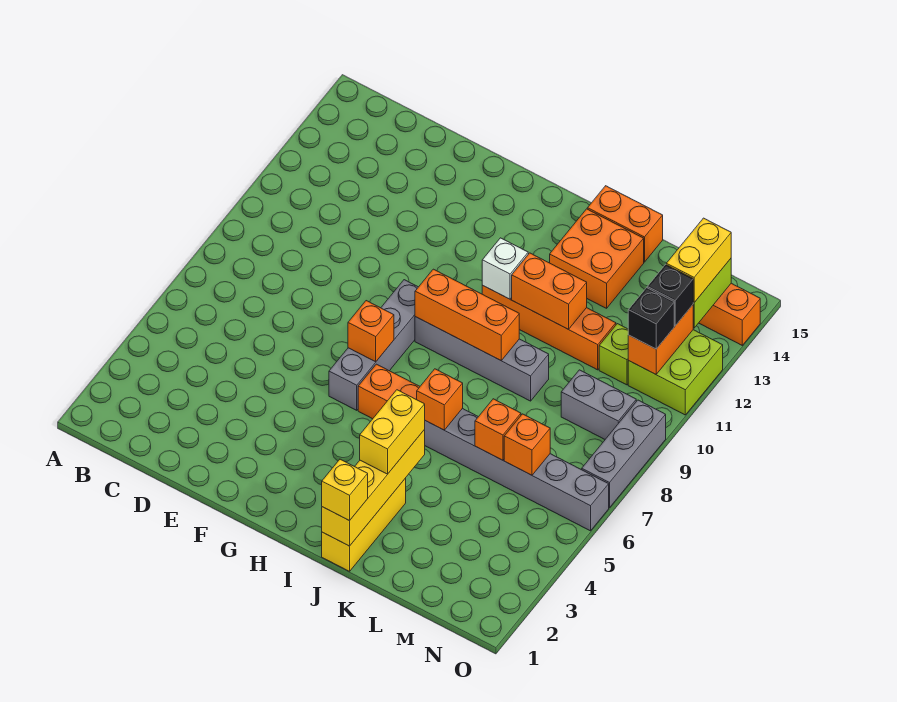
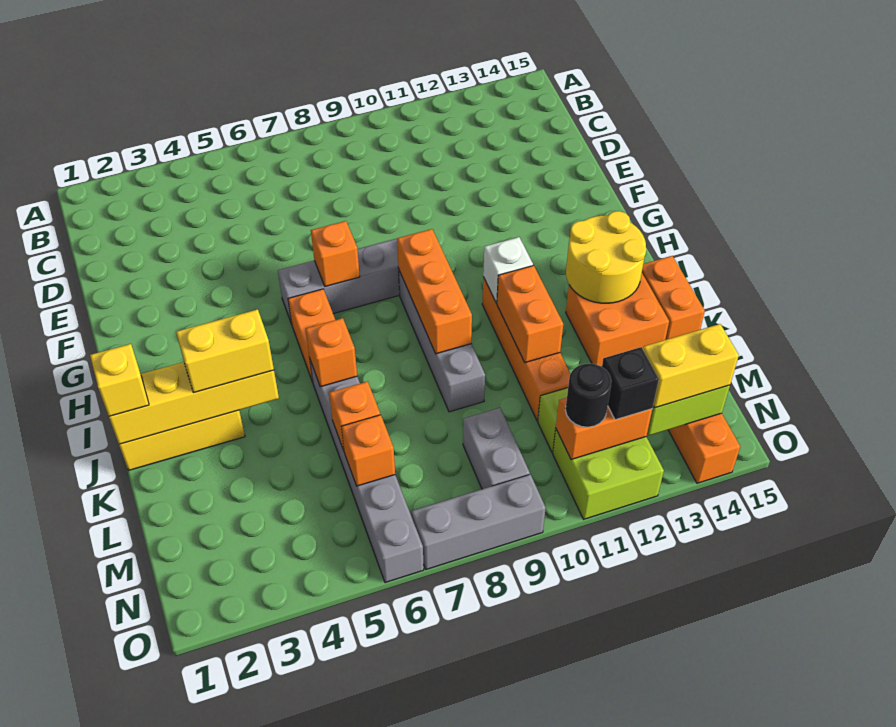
none -> yellow round brick I13:J14 level 2
black brick N11 level 3 -> black round brick N11 level 3

